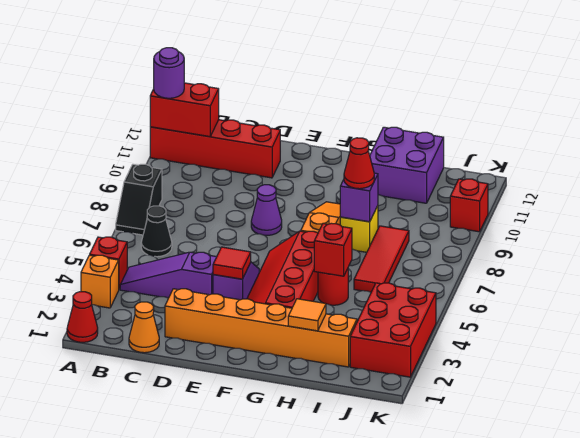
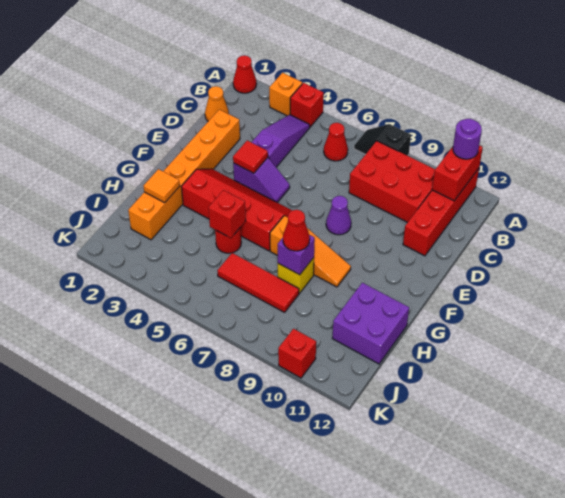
black cone B6 level 1 -> red cone B6 level 1
red brick J2:K4 level 1 -> red brick B8:C10 level 1

